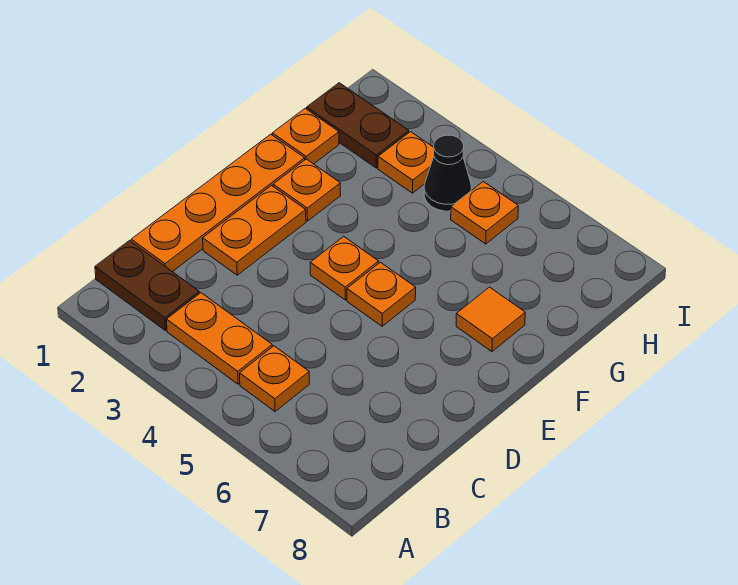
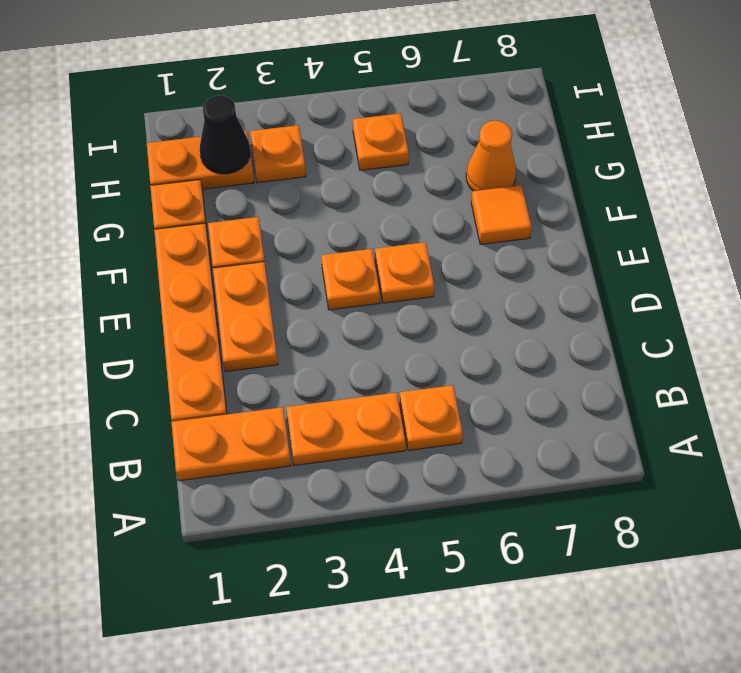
brown plate B1:B2 level 1 -> orange plate B1:B2 level 1
none -> orange cone G7 level 1
brown plate H1:H2 level 1 -> orange plate H1:H2 level 1
black cone H4 level 1 -> black cone H2 level 2

